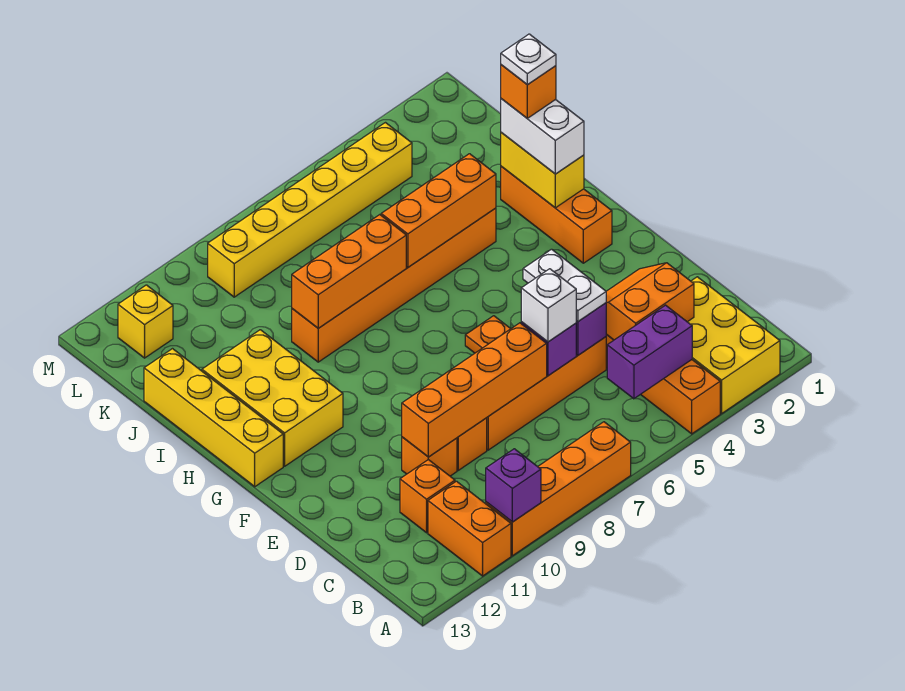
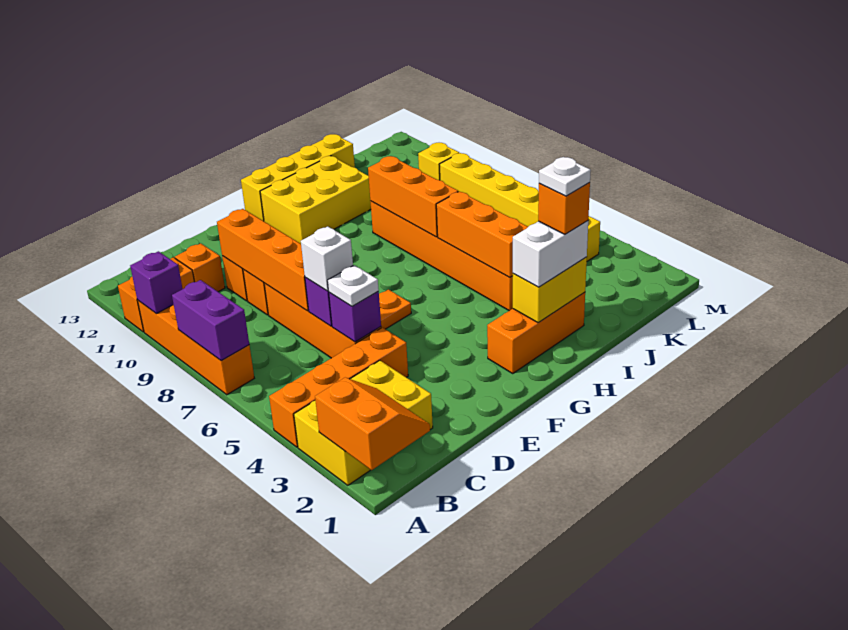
purple brick B4:B5 level 2 -> purple brick A7:A8 level 2
orange slope C3:D4 level 2 top C -> orange slope A1:B2 level 2 top A
white plate D5:E5 level 3 -> white plate D5 level 3
yellow brick L12 level 1 -> yellow brick L10 level 1

